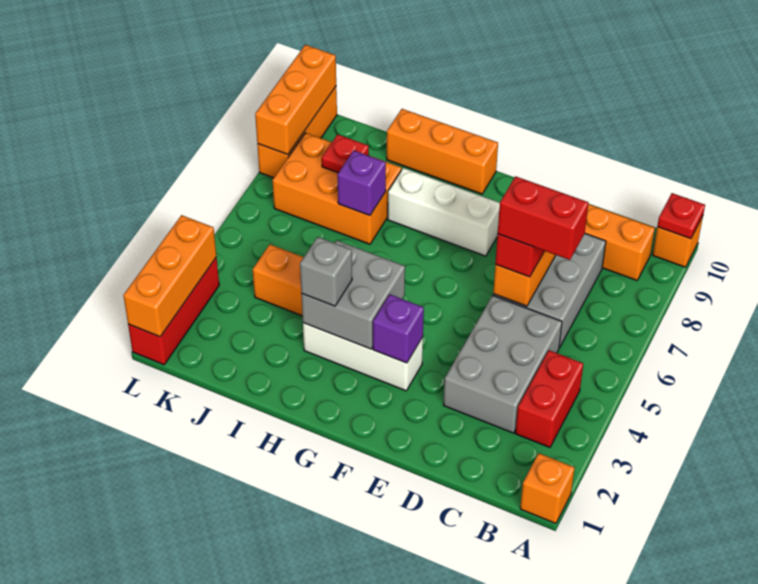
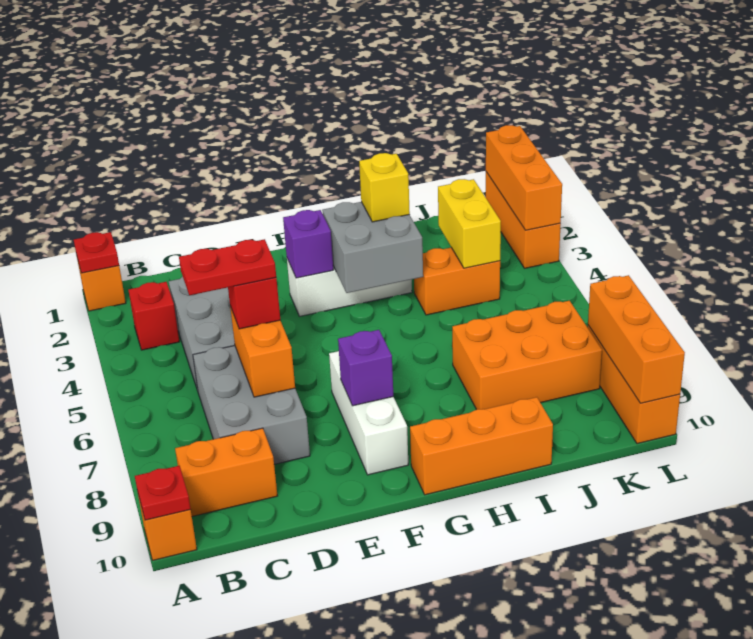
red brick B3:B4 level 1 -> red brick B3 level 1
red brick C6:D6 level 4 -> red plate C6:D6 level 4
white brick F8:H8 level 1 -> white brick F7:F9 level 1
grey brick H3 level 3 -> yellow brick H3 level 3
purple brick I7 level 2 -> purple brick F8 level 2
none -> yellow brick J3:J4 level 2
red plate J8 level 2 -> red plate A1 level 2
red brick L1:L3 level 1 -> orange brick L1:L3 level 1

